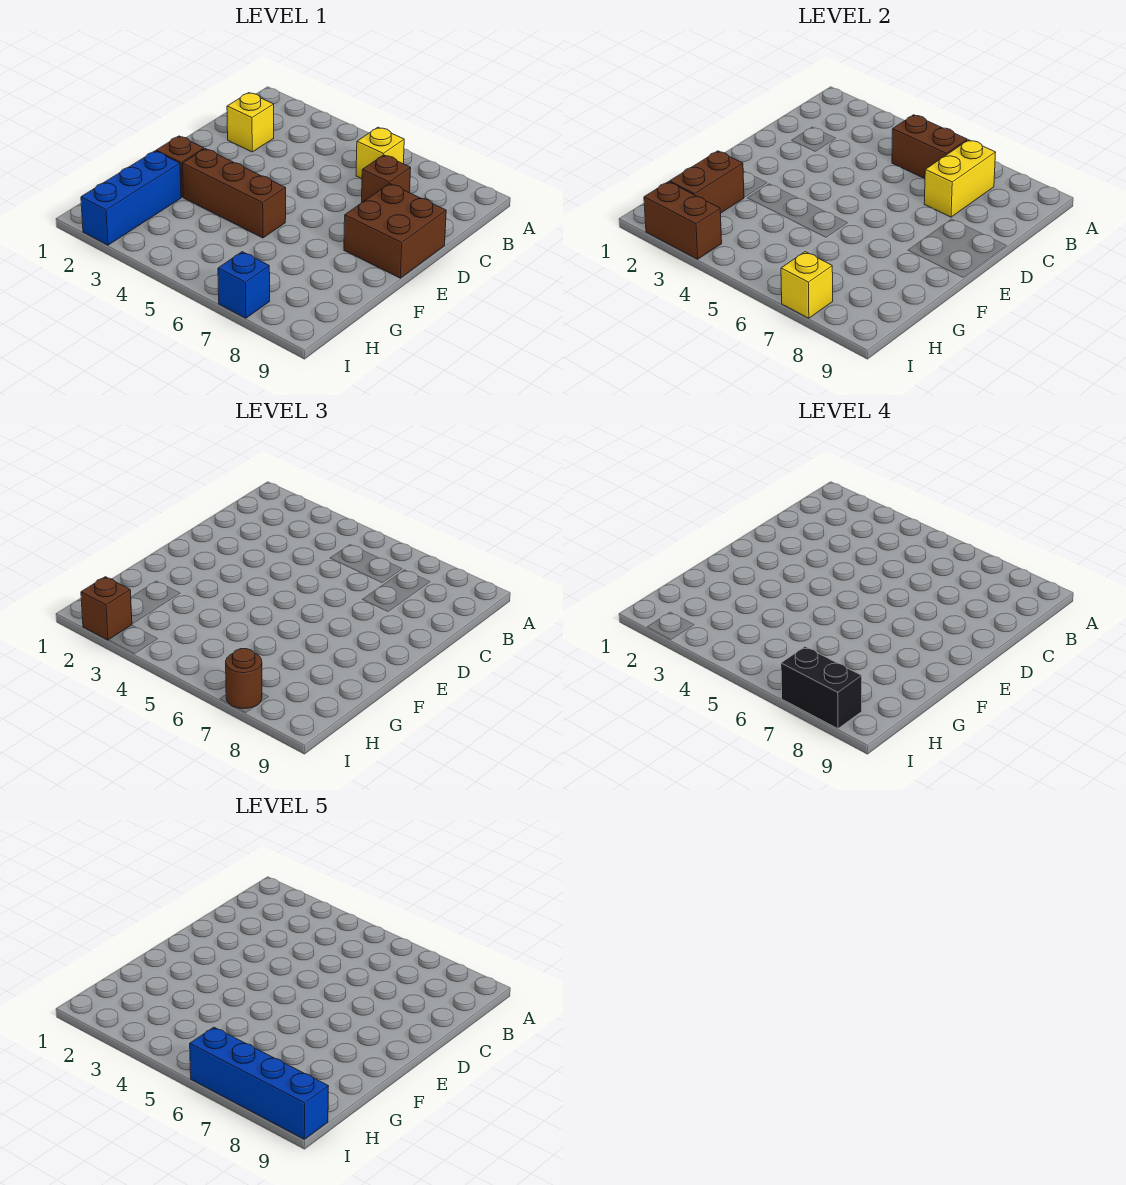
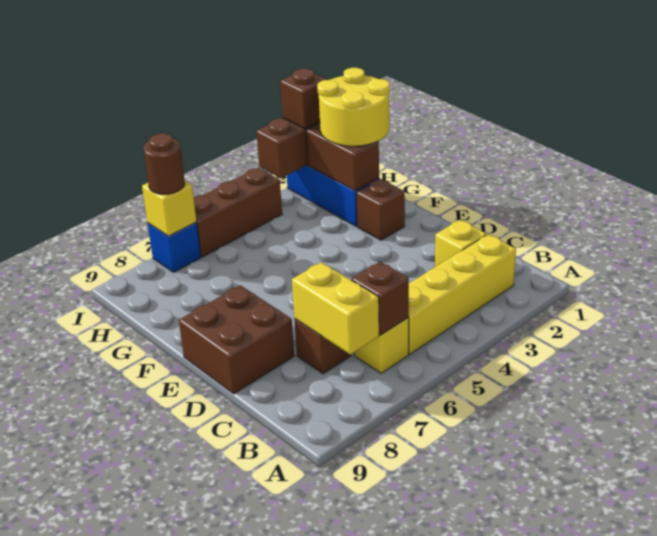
none -> yellow brick B2:B5 level 1
brown brick B5:B6 level 2 -> brown brick B6 level 2
brown brick F3:F5 level 1 -> brown brick I4:I6 level 1
none -> yellow round brick G1:H2 level 3
blue brick I6:I9 level 5 -> none
black brick I7:I8 level 4 -> none

